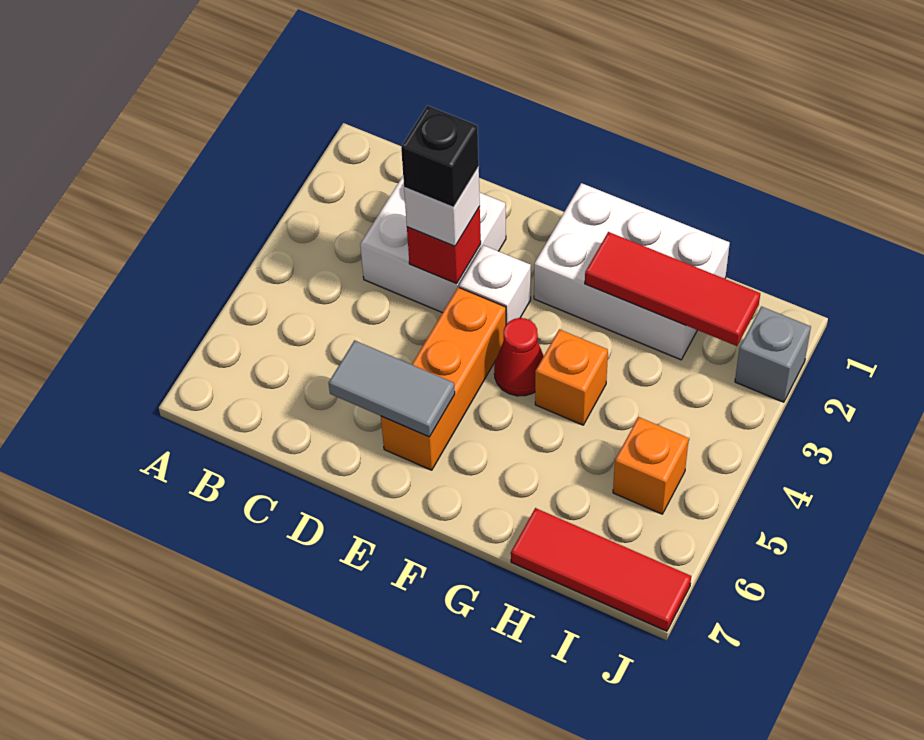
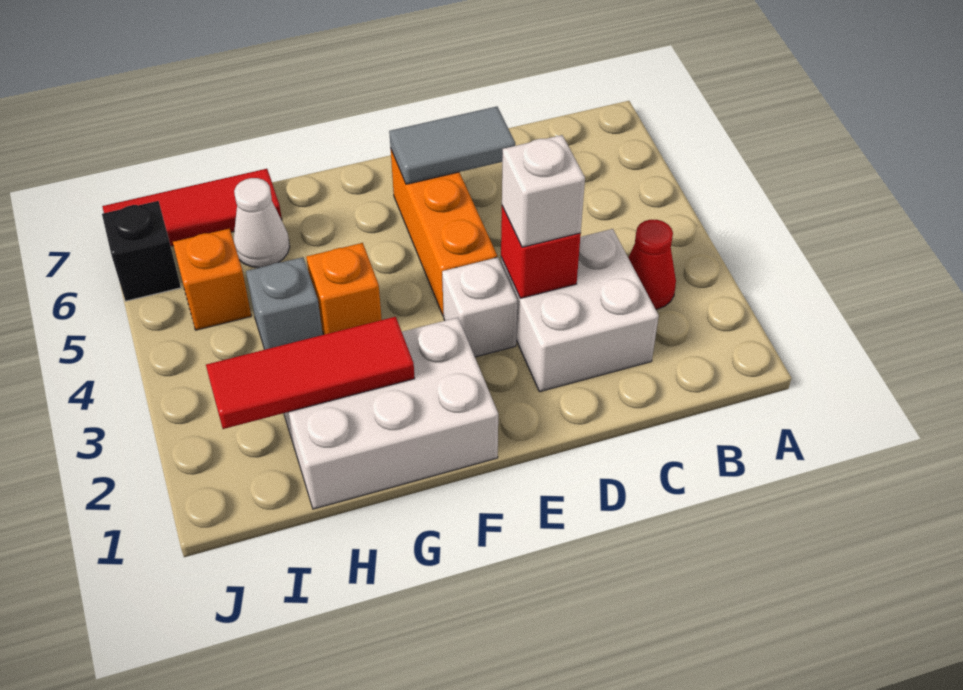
black brick D3 level 4 -> black brick J6 level 1
red cone F4 level 1 -> red cone B3 level 1
none -> white cone H6 level 1
grey brick J2 level 1 -> grey brick H4 level 1

